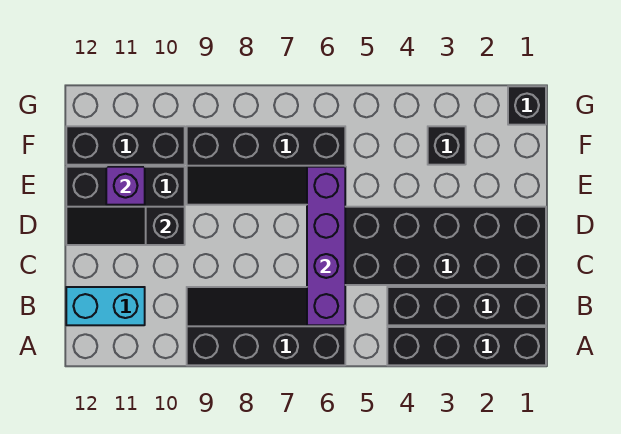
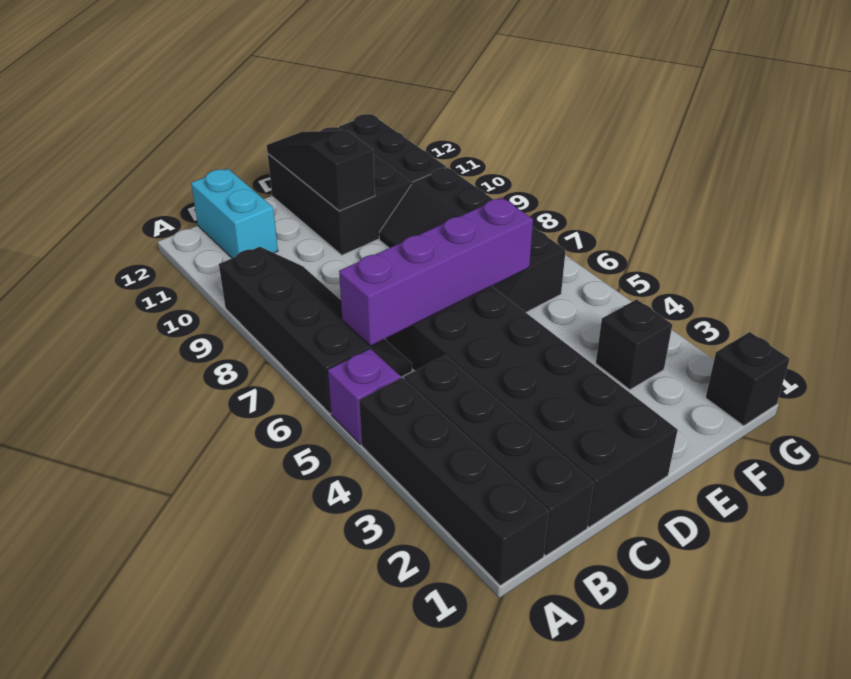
purple brick E11 level 2 -> purple brick A5 level 1

